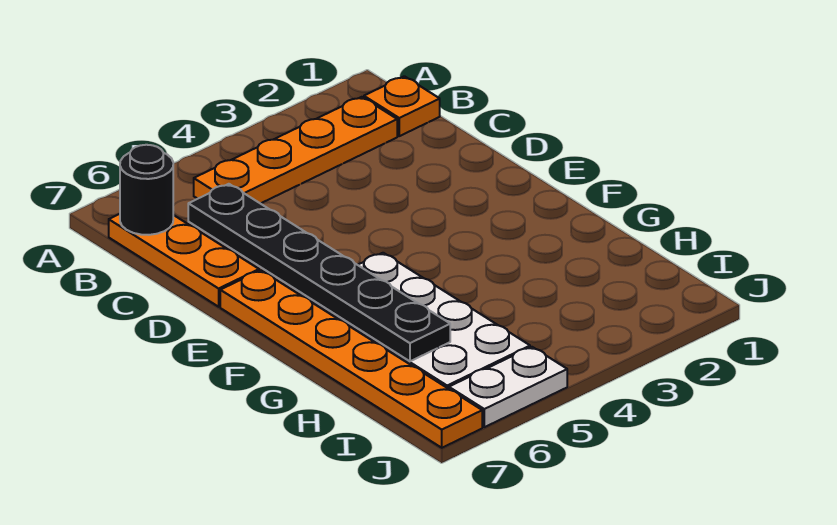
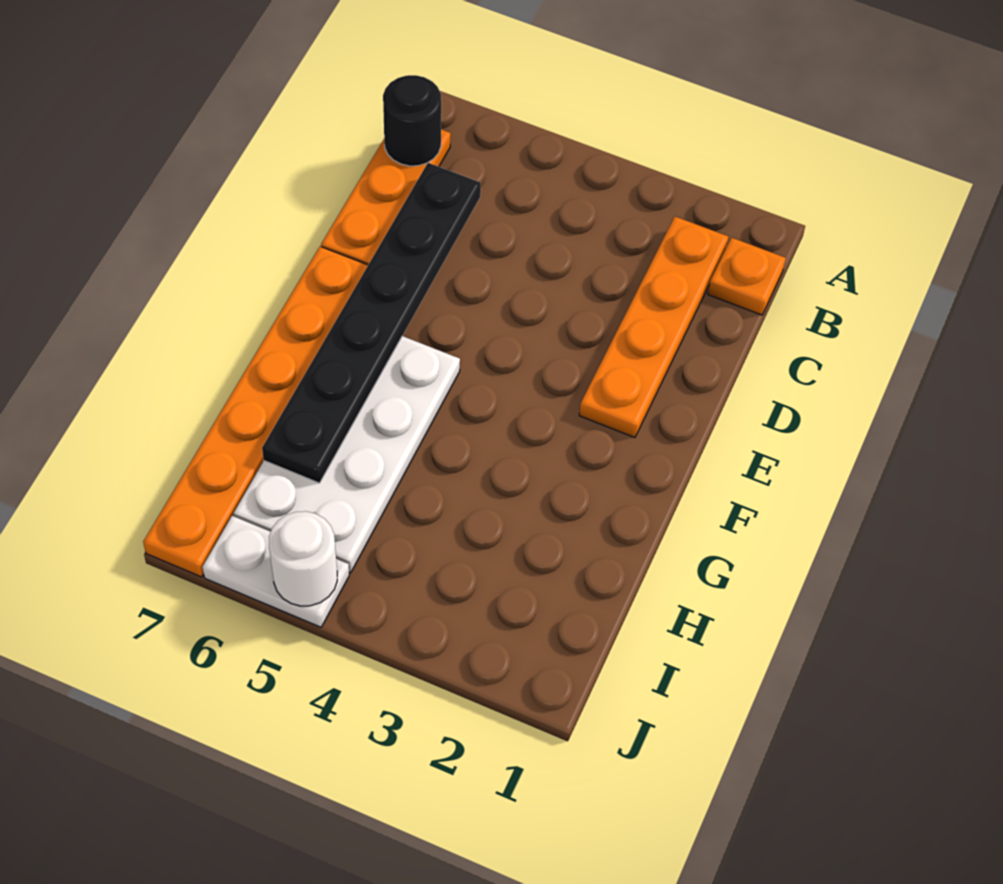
orange plate B2:B5 level 1 -> orange plate B2:E2 level 1
none -> white round brick J5 level 2

